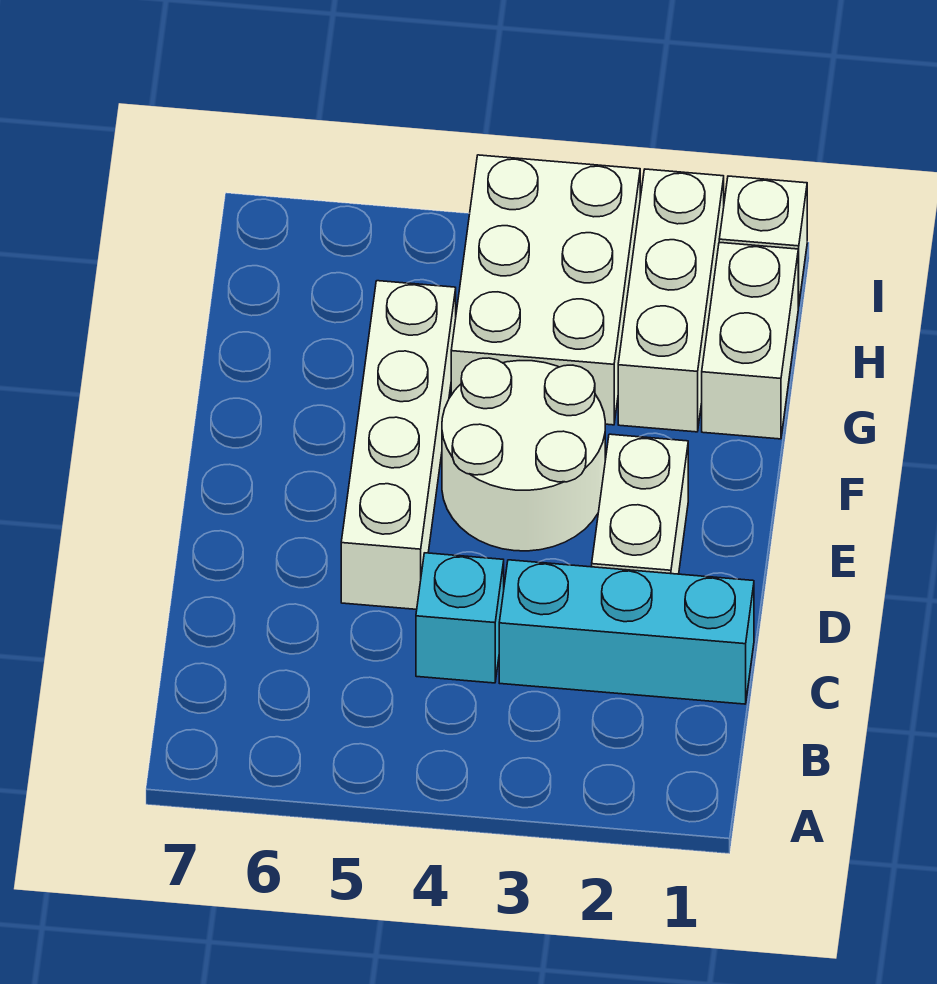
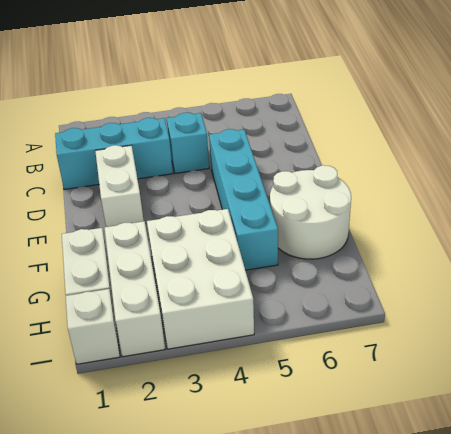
white brick D5:G5 level 1 -> cyan brick D5:G5 level 1
white round brick E3:F4 level 1 -> white round brick F6:G7 level 1

